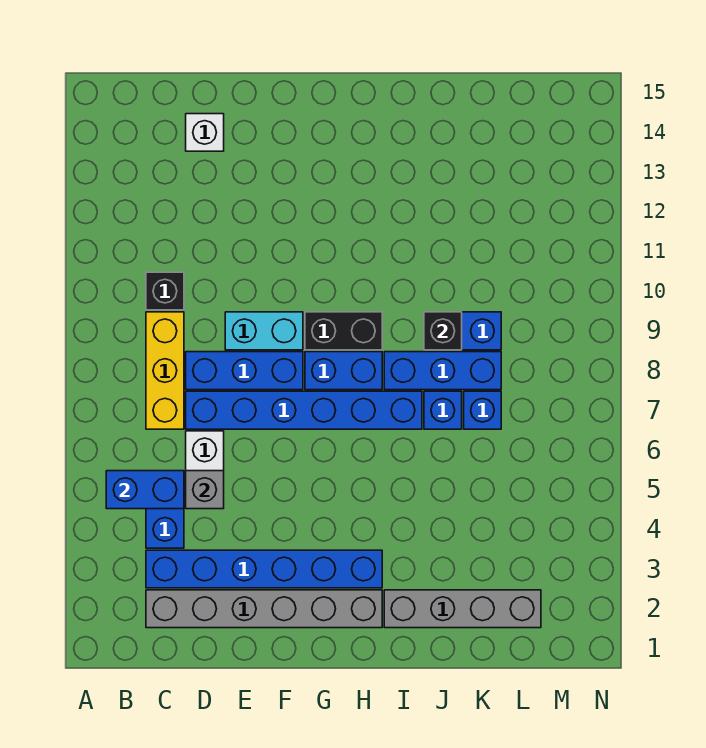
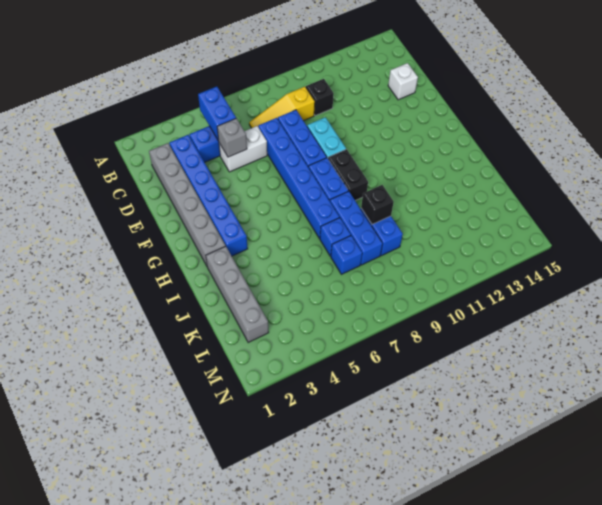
yellow brick C7:C9 level 1 -> yellow slope C7:C9 level 1 top 9

